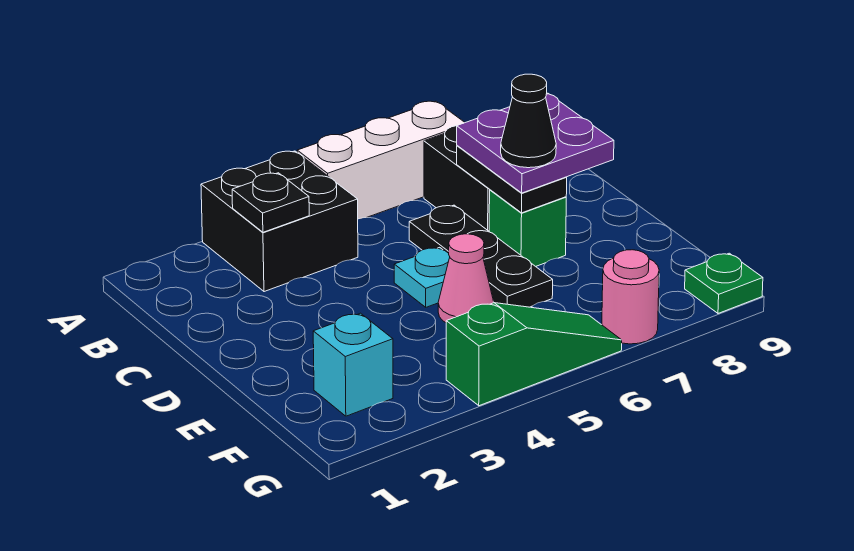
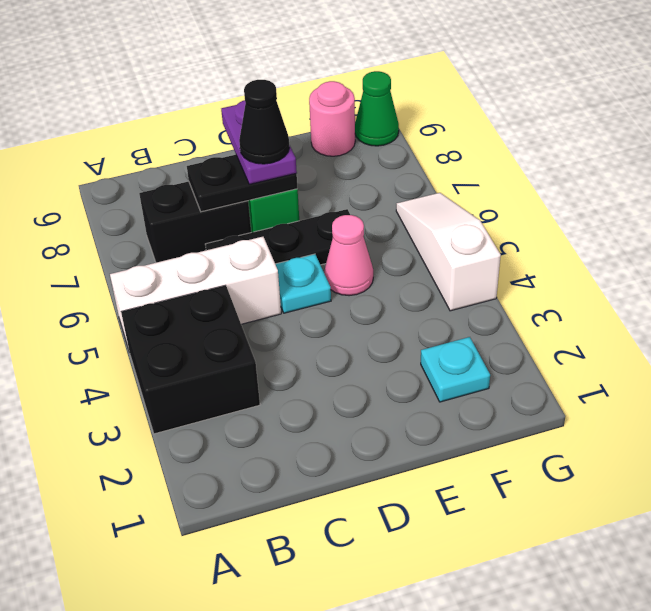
white brick A5:A7 level 1 -> white brick A5:C5 level 1
black plate B3 level 2 -> none
purple plate C7:D8 level 3 -> purple plate D7:D8 level 3
cyan brick F2 level 1 -> cyan plate F2 level 1
green slope G4:G6 level 1 top 4 -> white slope G4:G6 level 1 top 4
pink round brick G7 level 1 -> pink round brick F9 level 1
green plate G9 level 1 -> green cone G9 level 1

